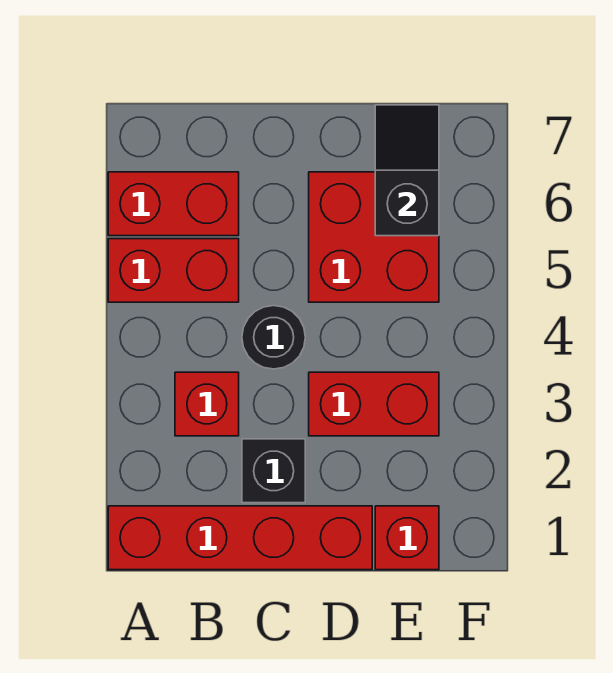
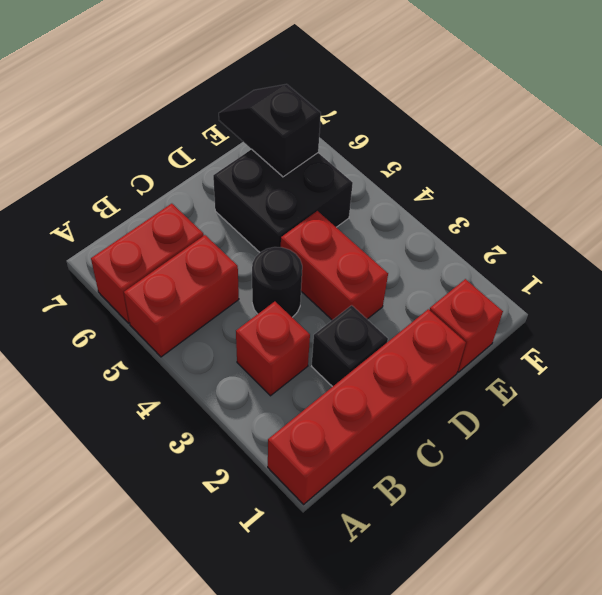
red brick D3:E3 level 1 -> red brick D3:D4 level 1
red brick D5:E6 level 1 -> black brick D5:E6 level 1

